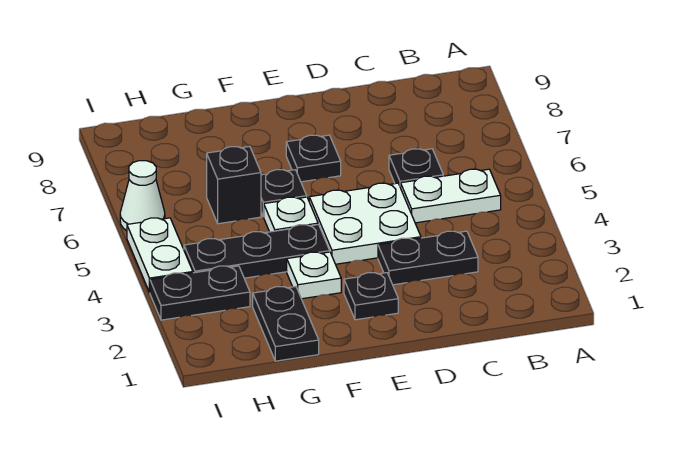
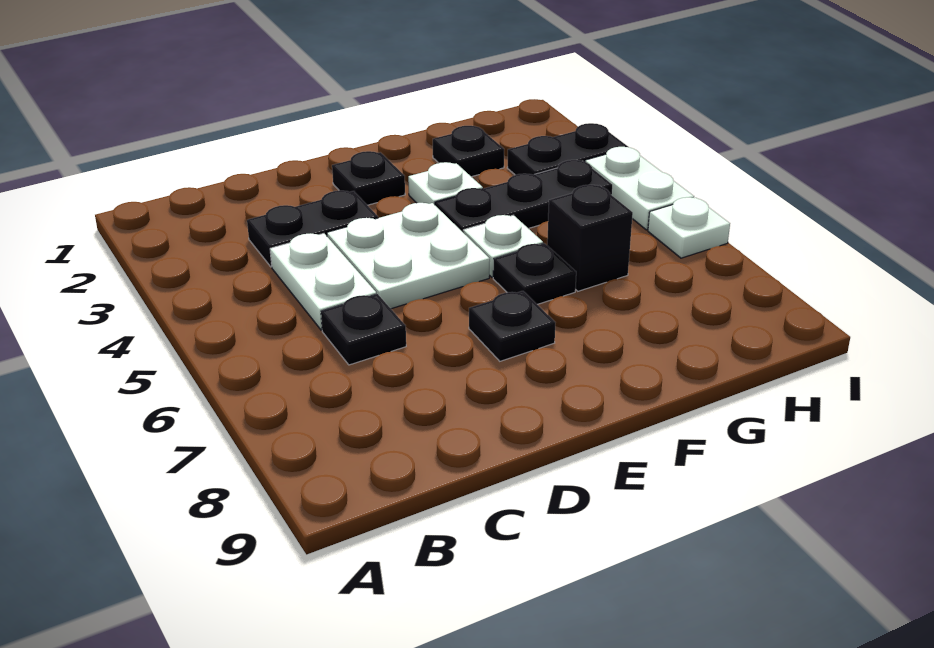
white plate B5:C5 level 1 -> white plate C4:C5 level 1
black plate G1:G2 level 1 -> black plate G2 level 1
white cone I6 level 1 -> white plate I6 level 1

